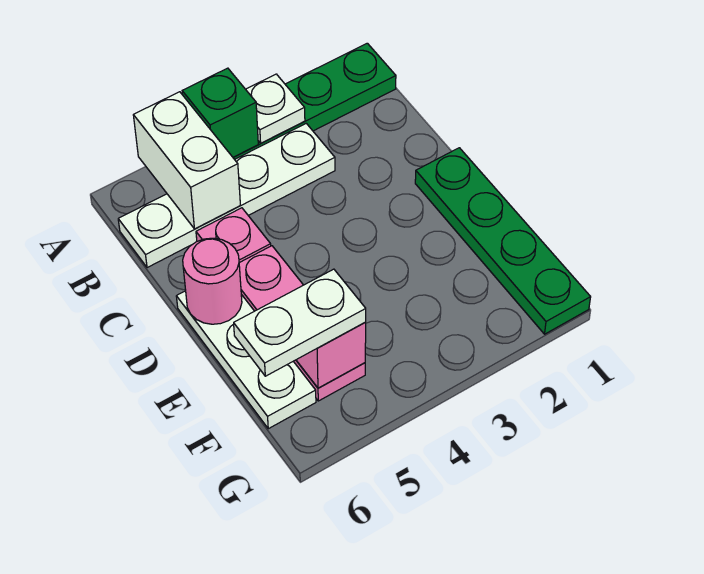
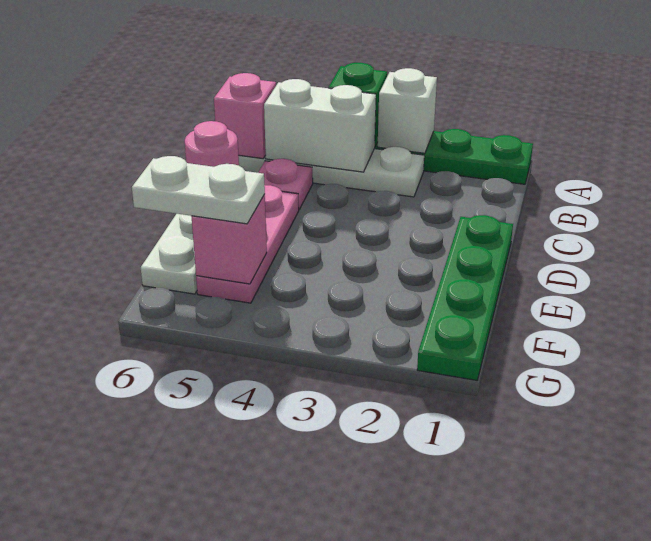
white plate A3 level 2 -> white brick A3 level 2
white brick A5:B5 level 2 -> white brick B4:B5 level 2
none -> pink brick B6 level 2

